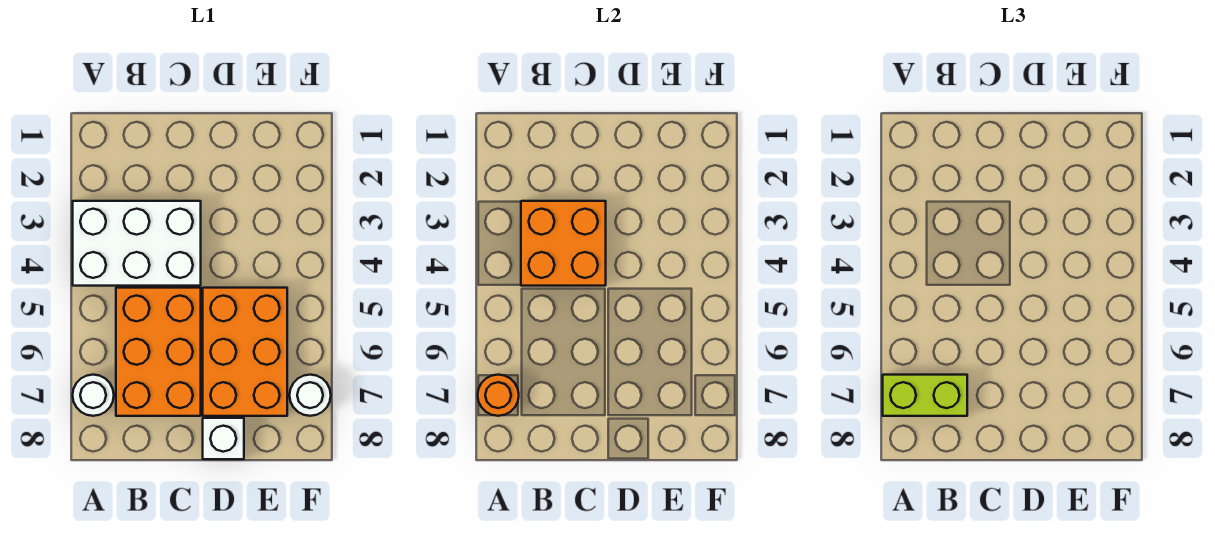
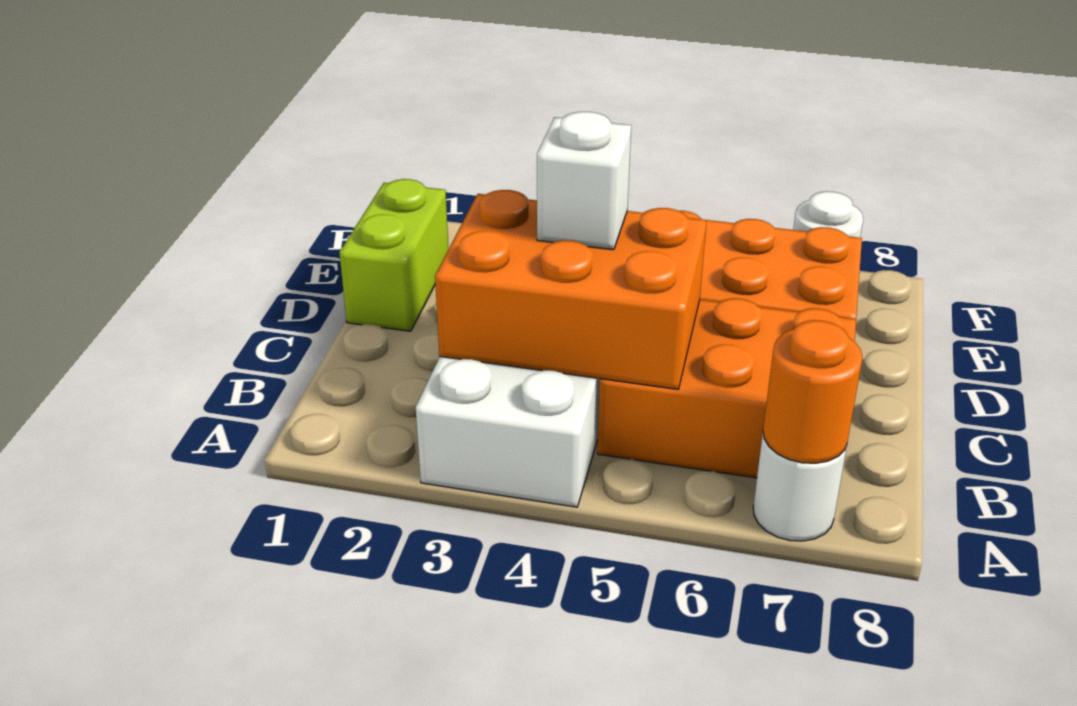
lime brick A7:B7 level 3 -> lime brick D1:E1 level 1
orange brick B3:C4 level 2 -> orange brick B3:C5 level 2
white brick D8 level 1 -> white brick C4 level 3

